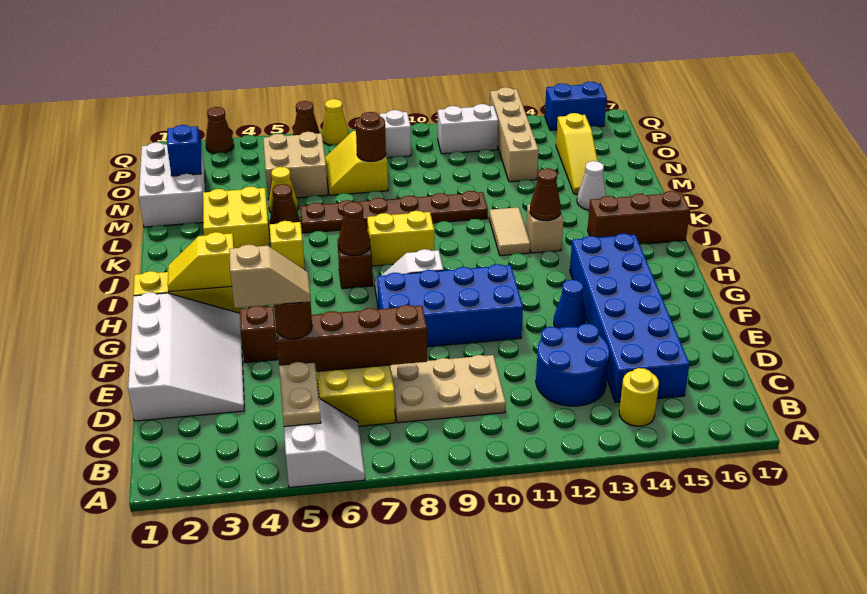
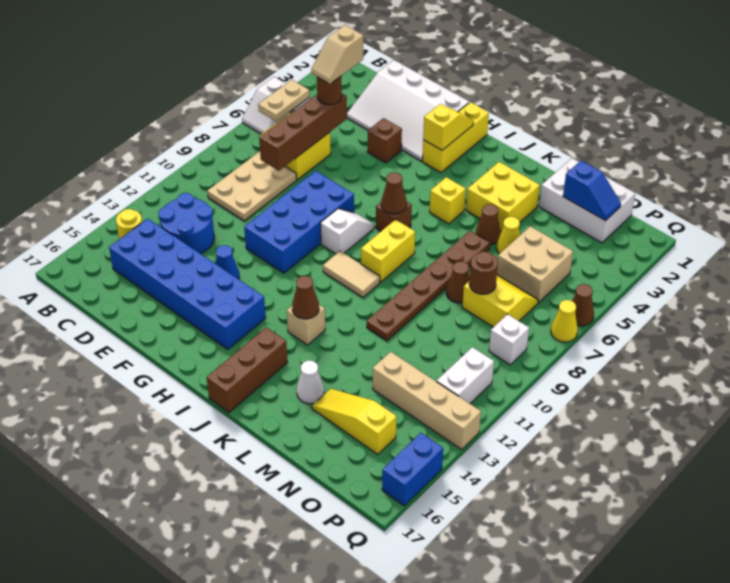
tan plate B5:C5 level 2 -> tan plate B5:B6 level 2
tan tile J12:K12 level 1 -> tan tile I10:J10 level 1
brown cone Q3 level 1 -> brown cone M8 level 1

